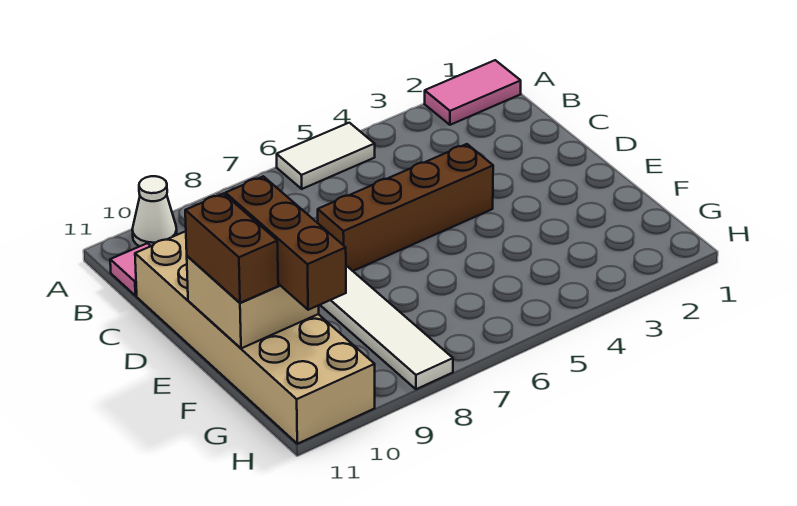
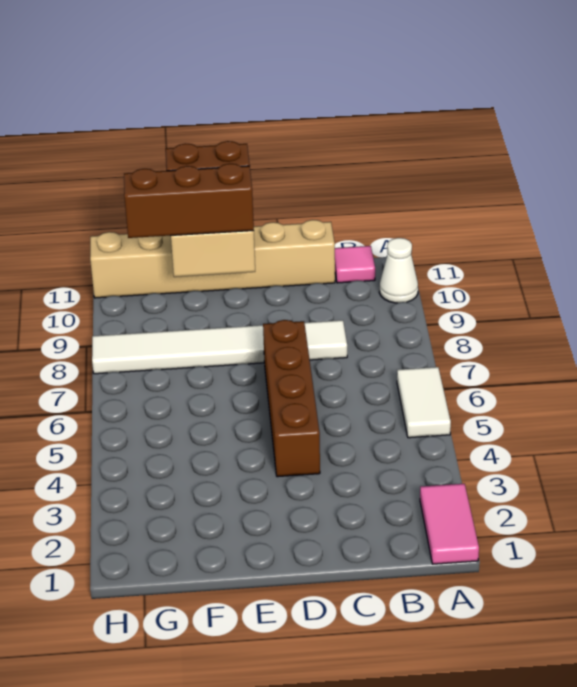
tan brick C10:H11 level 1 -> tan brick C11:H11 level 1

